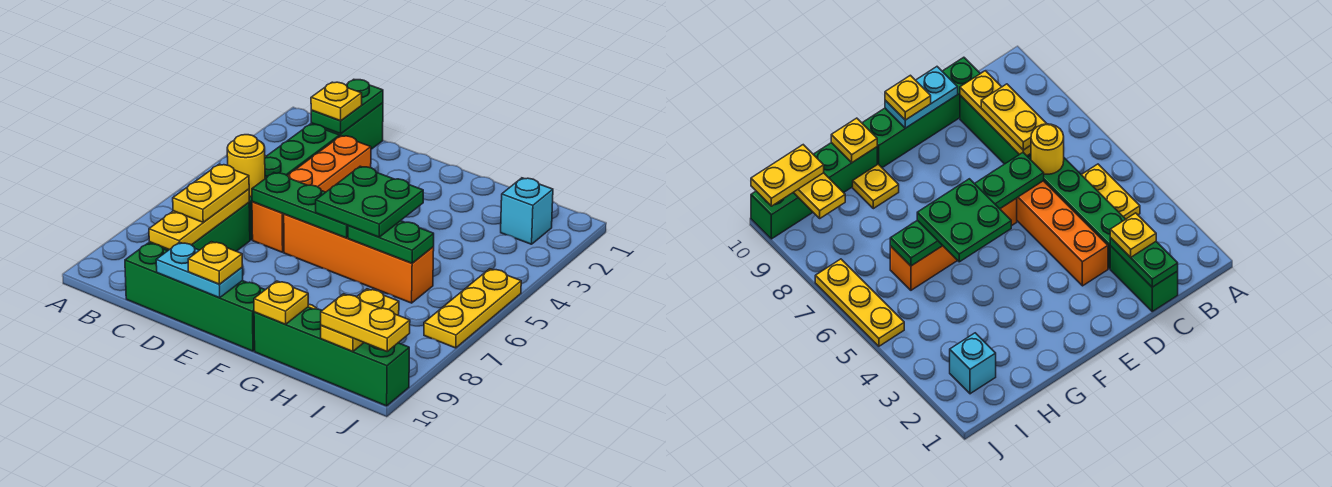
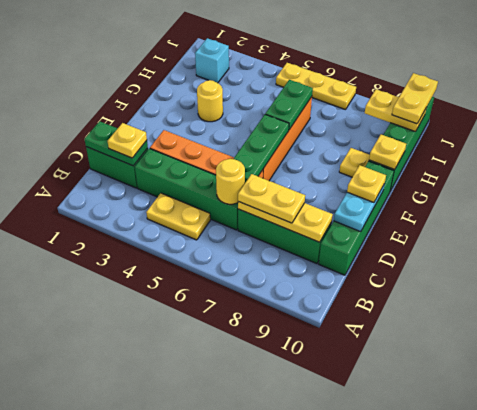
green plate F5:G6 level 3 -> none
none -> yellow round brick G3 level 1

